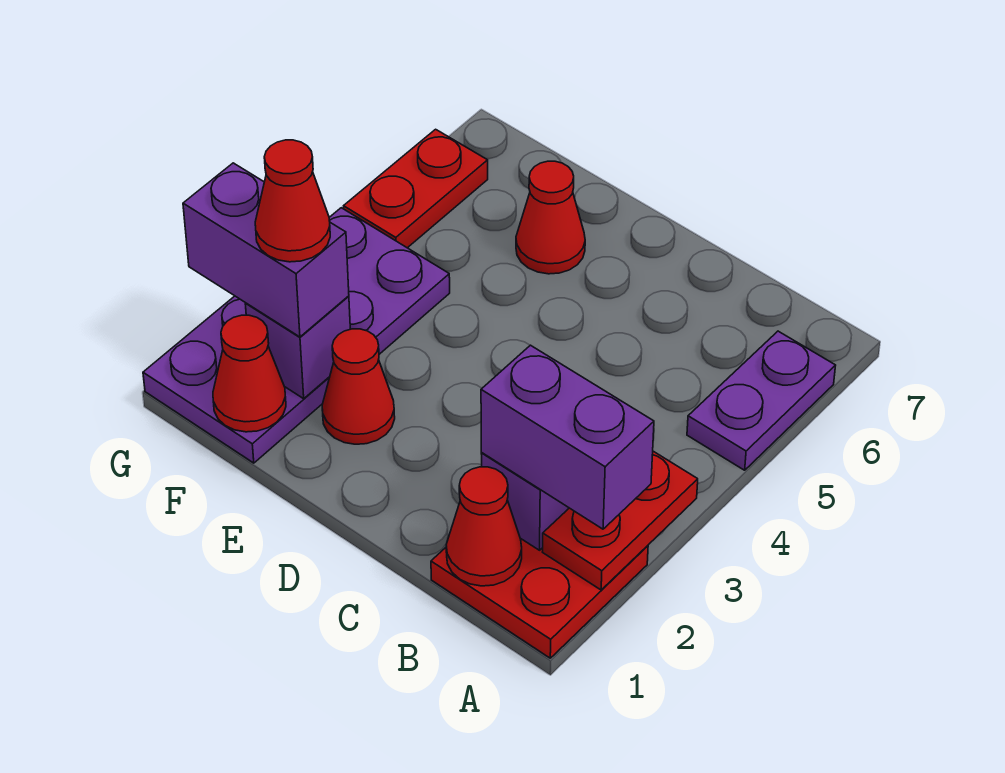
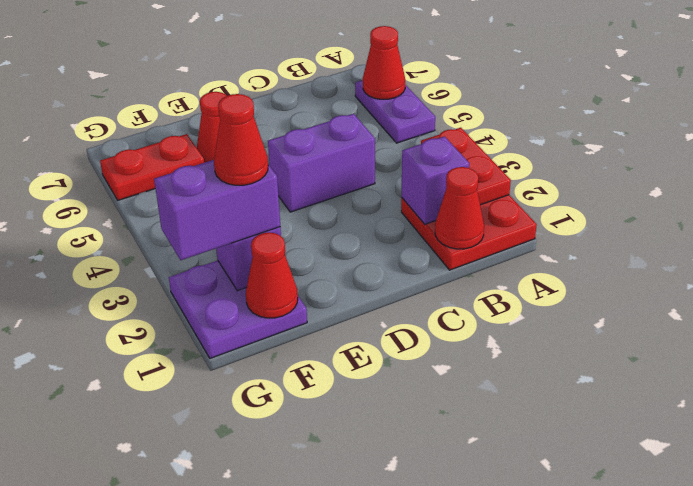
purple brick A2:B2 level 3 -> purple brick C4:D4 level 1
red cone E2 level 1 -> red cone A6 level 2
purple plate F1:G4 level 1 -> purple plate F1:G2 level 1
red plate G5:G6 level 1 -> red plate F6:G6 level 1

